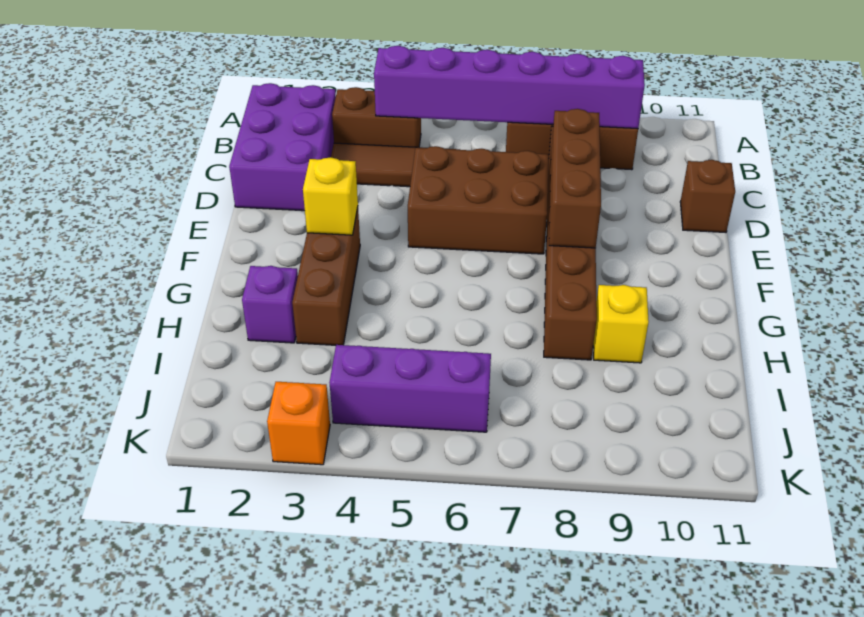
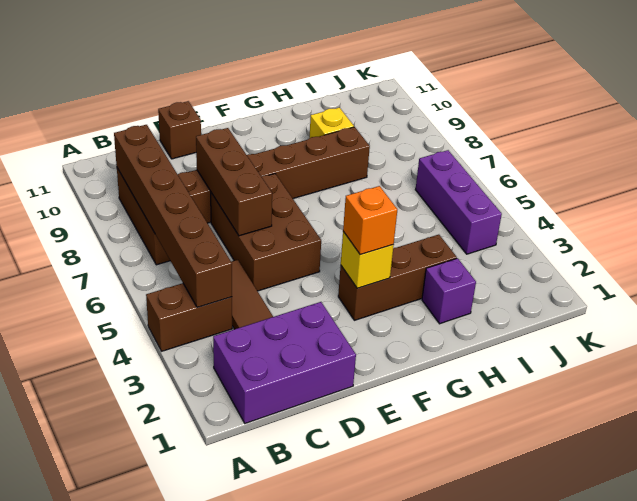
brown brick B3:B4 level 1 -> brown brick A4:B4 level 1
purple brick B4:B9 level 2 -> brown brick B4:B9 level 2
brown brick D8:F8 level 2 -> brown brick D6:D8 level 2
orange brick K3 level 1 -> orange brick F3 level 3

